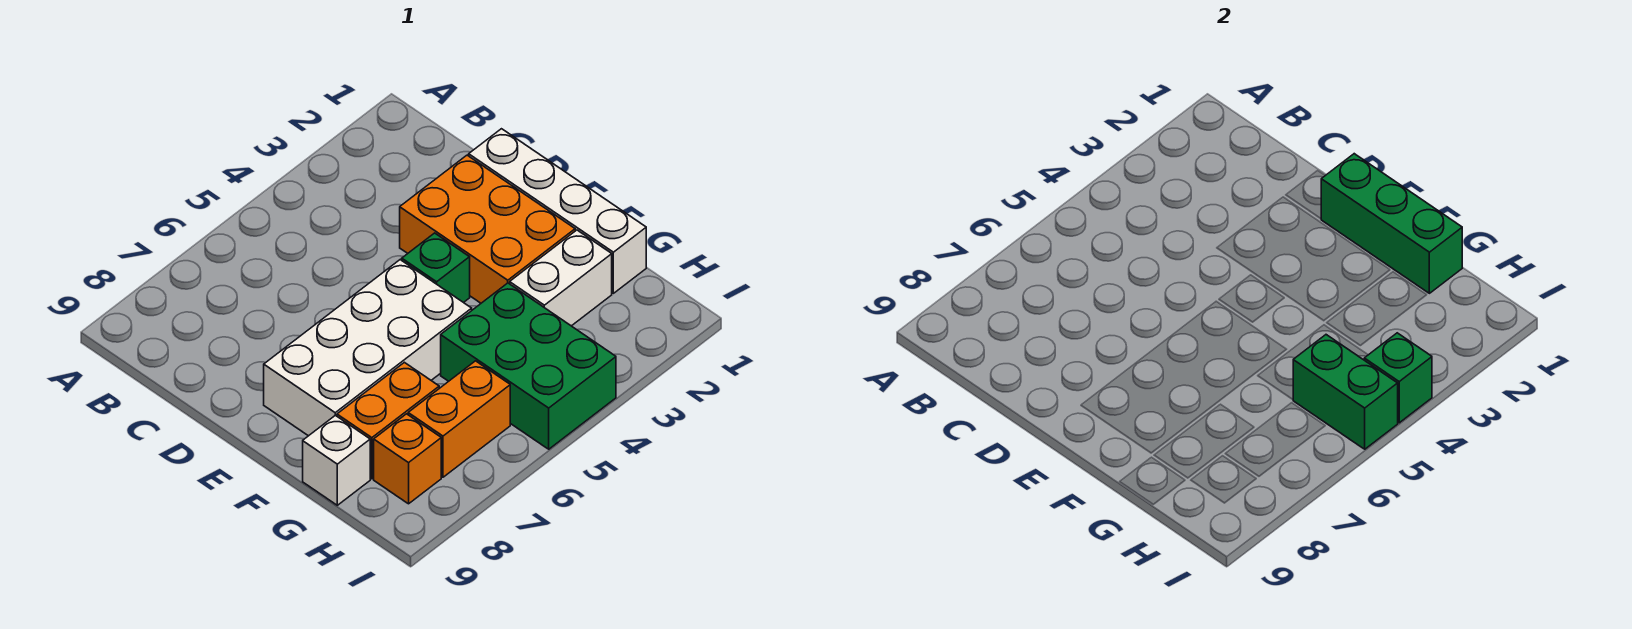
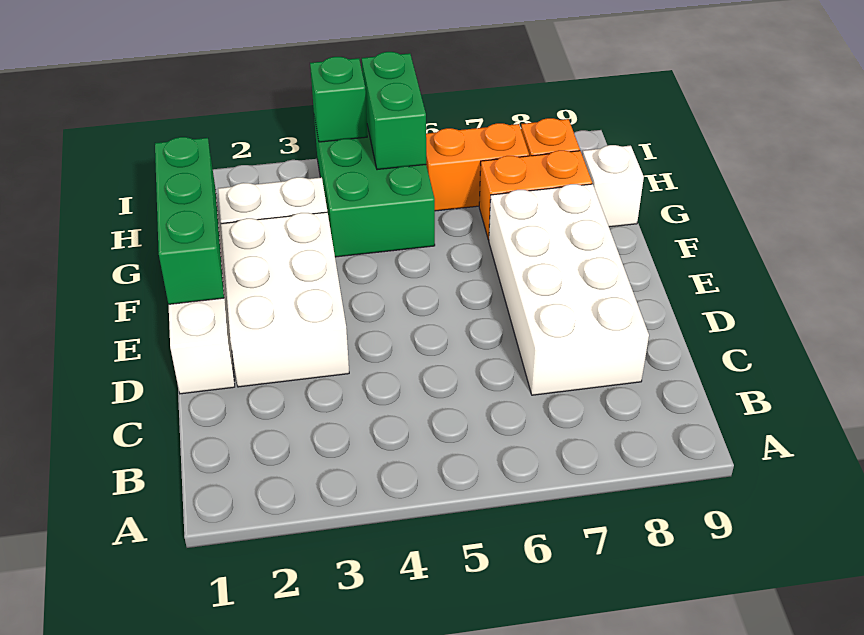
orange brick D2:F3 level 1 -> white brick D2:F3 level 1
green brick E4 level 1 -> none
white brick E5:F8 level 1 -> white brick C7:F8 level 1

